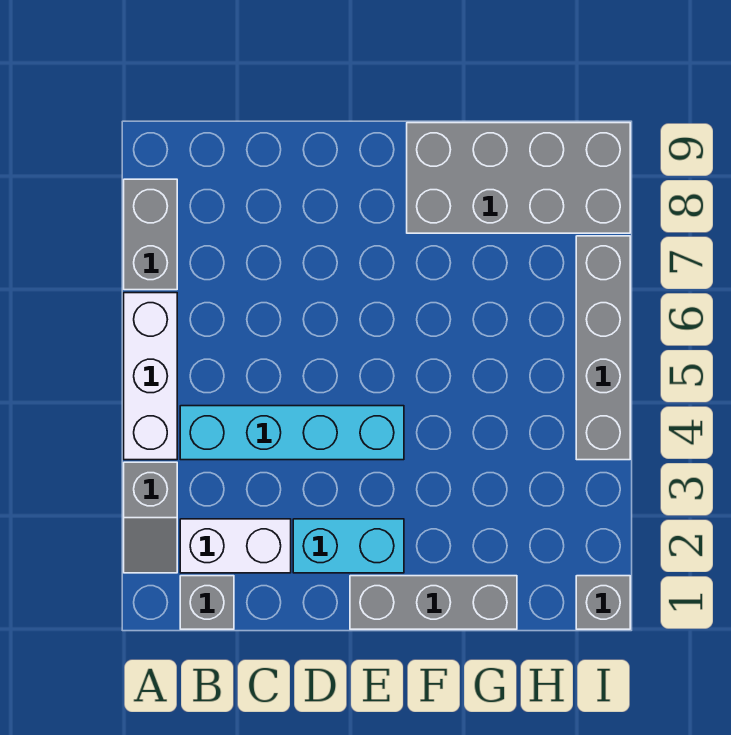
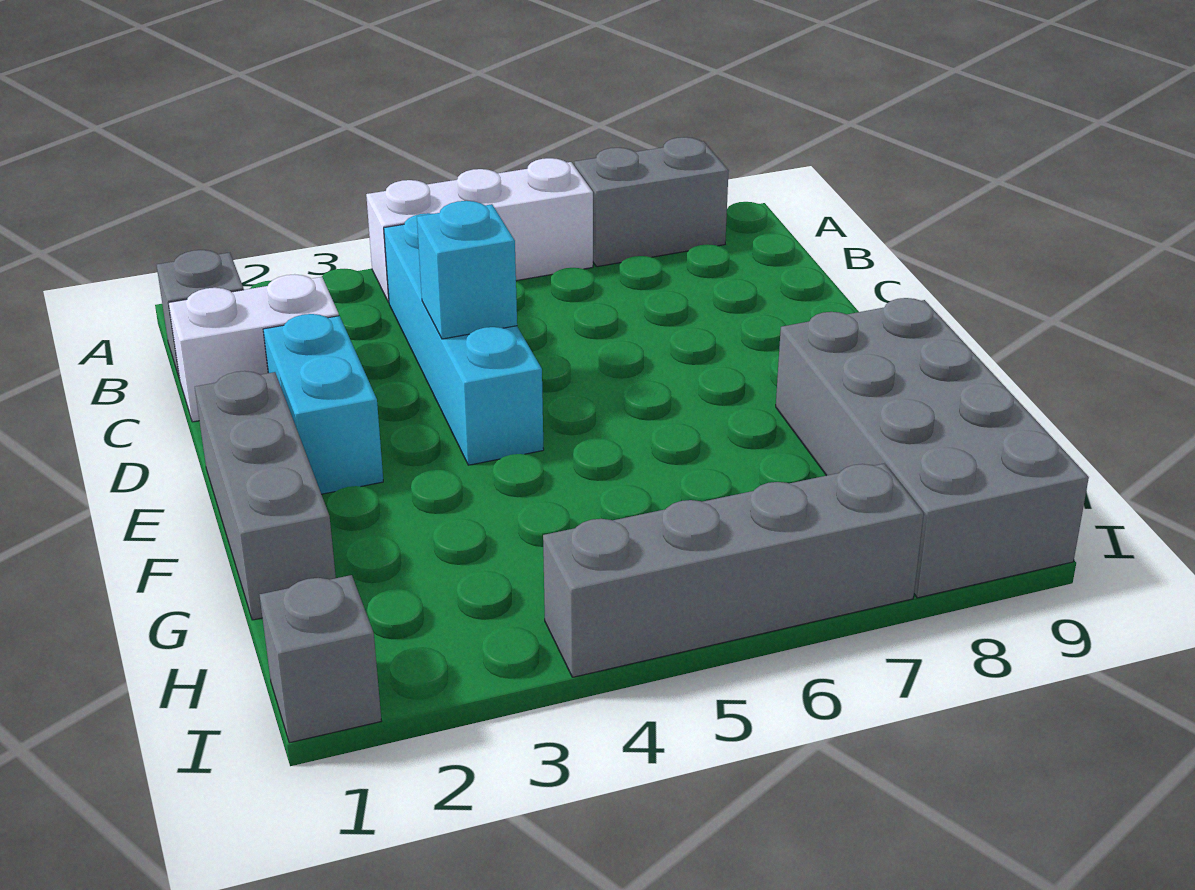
grey slope A2:A3 level 1 top 3 -> none
white brick B2:C2 level 1 -> white brick C1:C2 level 1
none -> cyan brick D4 level 2

